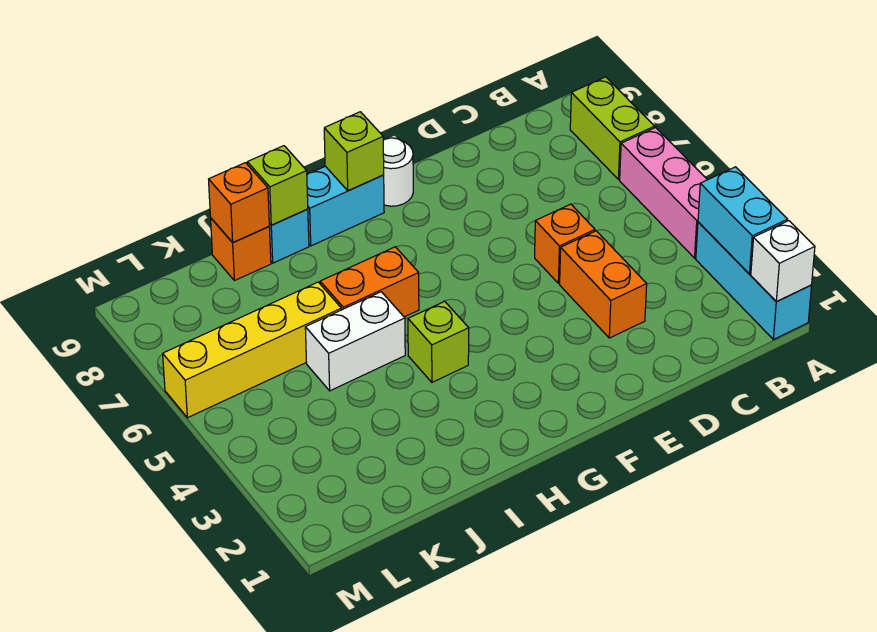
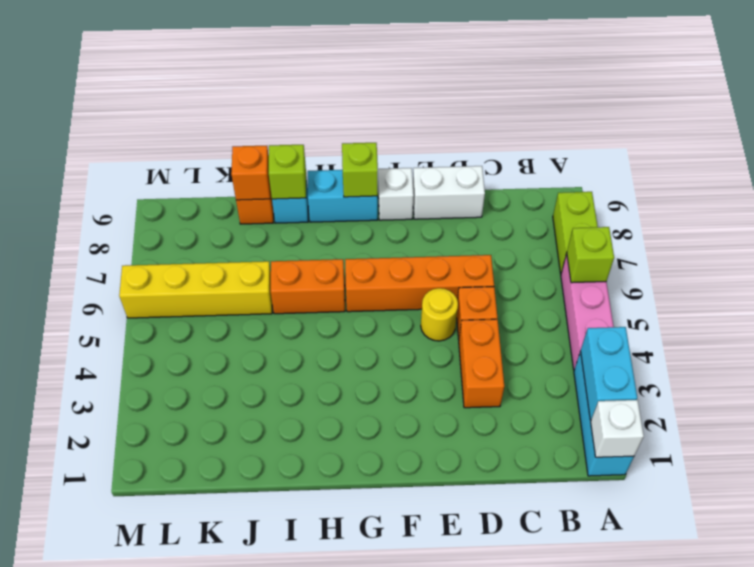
none -> orange brick D6:G6 level 1
none -> yellow round brick E5 level 1
white round brick F9 level 1 -> white brick F9 level 1
lime brick H4 level 1 -> lime brick A6 level 2
white brick I5:J5 level 1 -> white brick D9:E9 level 1

